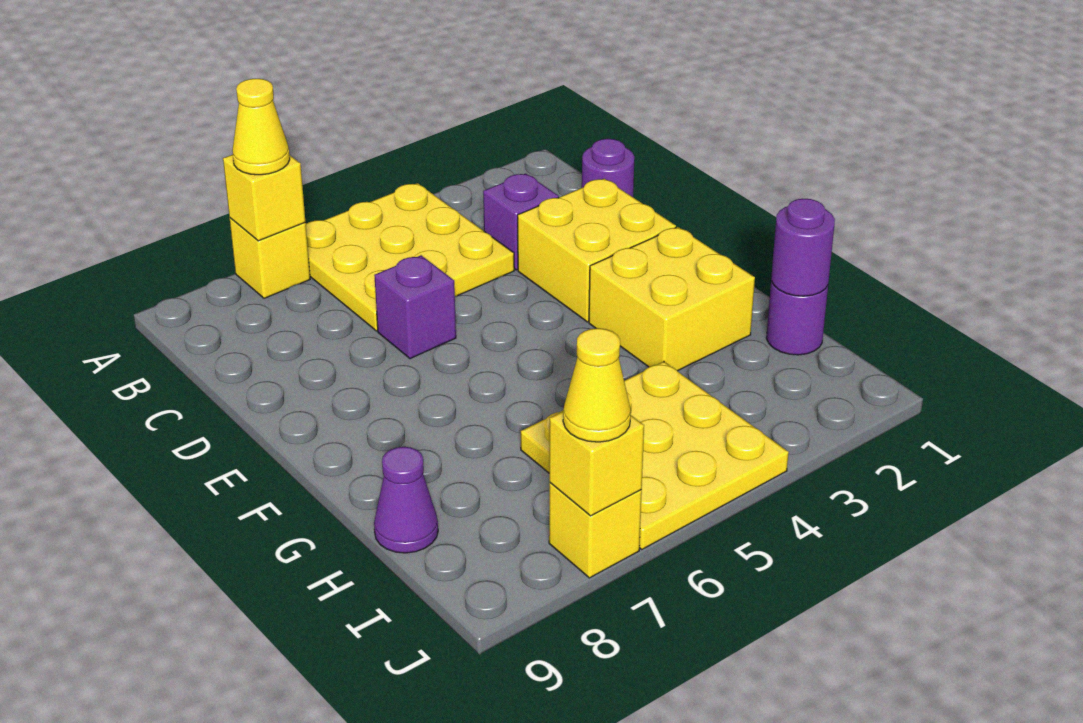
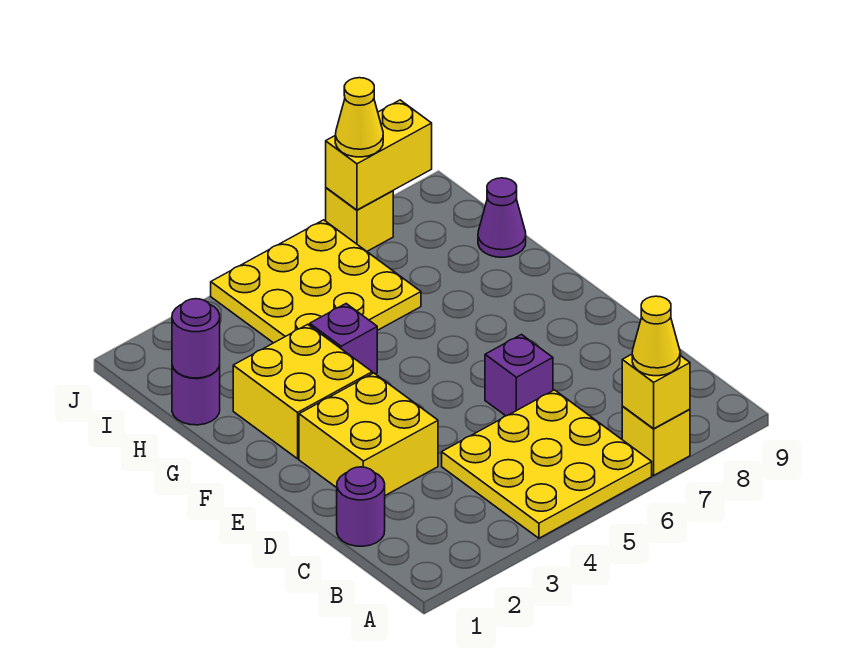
purple brick C3 level 1 -> purple brick G4 level 1
yellow brick J7 level 2 -> yellow brick J7:J8 level 2

